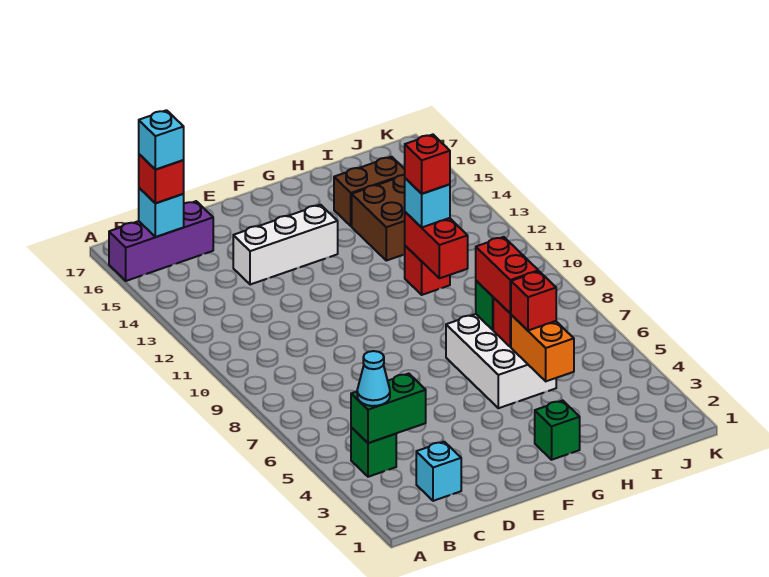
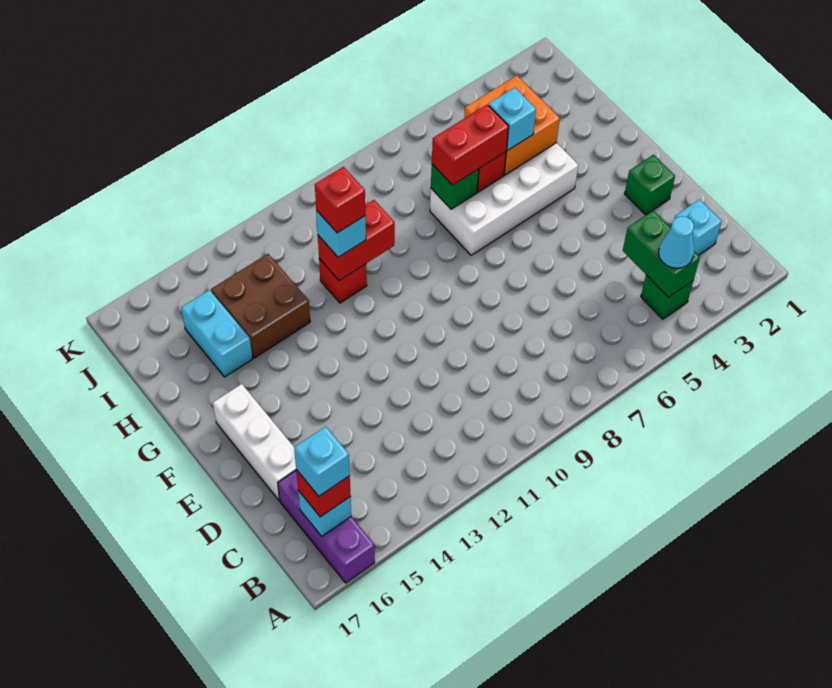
white brick D14:F14 level 1 -> white brick D16:F16 level 1
green brick G2 level 1 -> green brick E2 level 1
white brick G5:H7 level 1 -> white brick G4:H7 level 1
orange brick H4:H5 level 2 -> orange brick H4:I5 level 2
red brick H5 level 3 -> cyan brick H5 level 3
brown brick H15:I15 level 1 -> cyan brick H15:I15 level 1

